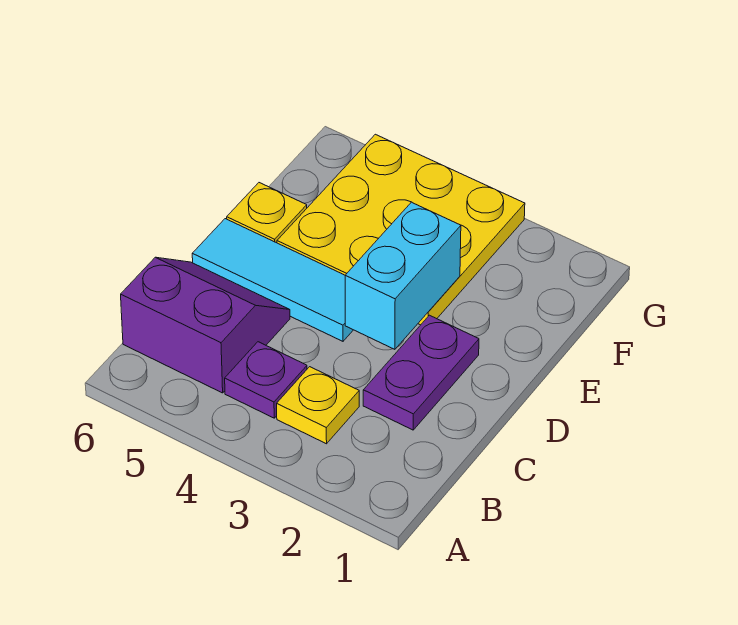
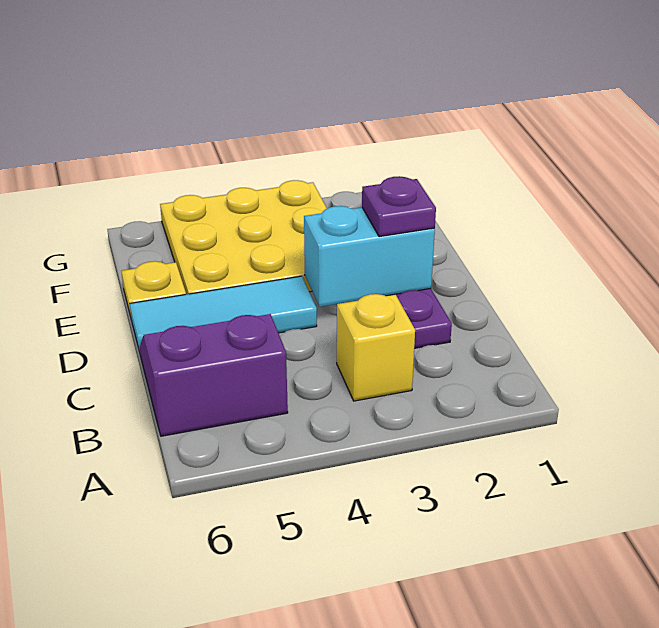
yellow plate B3 level 1 -> yellow brick B3 level 1
purple plate B4 level 1 -> purple plate D2 level 3
cyan brick D3:E3 level 2 -> cyan brick D2:D3 level 2

